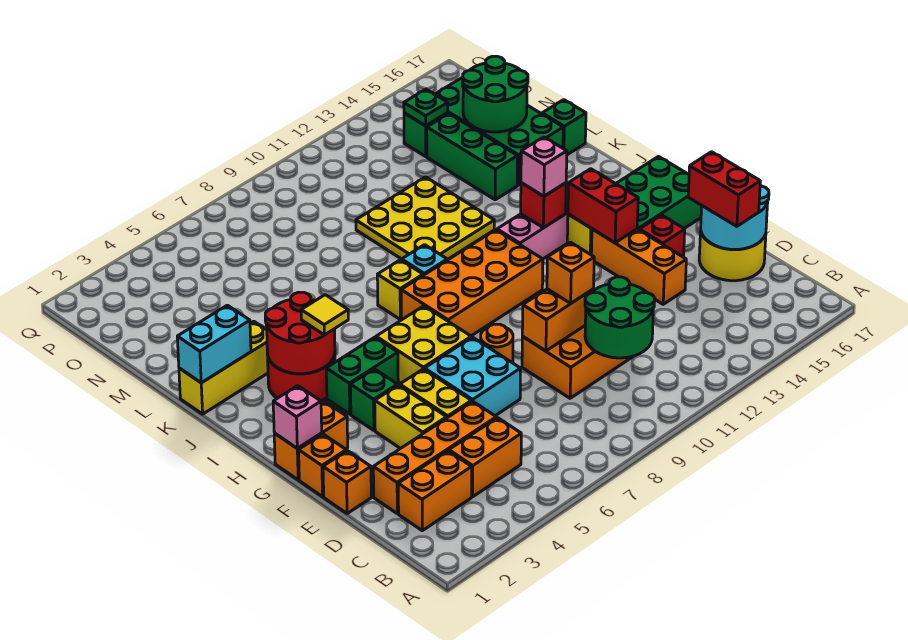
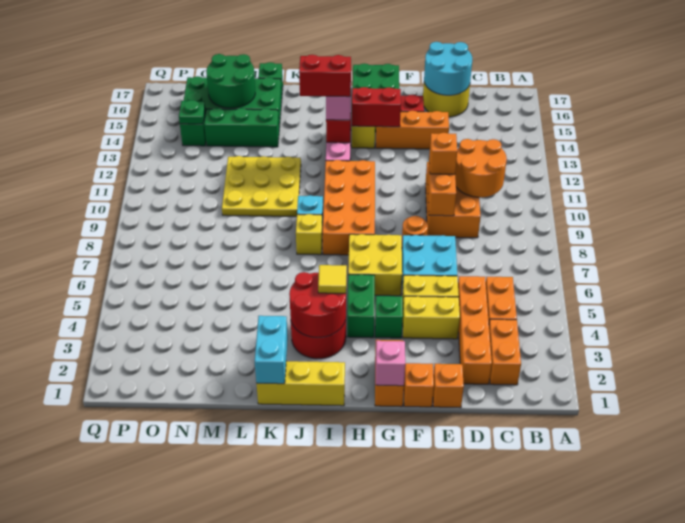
green round brick C10:D11 level 2 -> orange round brick C10:D11 level 2
red brick D16:E16 level 3 -> red brick I13:J13 level 4
yellow brick K1:K3 level 1 -> yellow brick I1:K1 level 1

